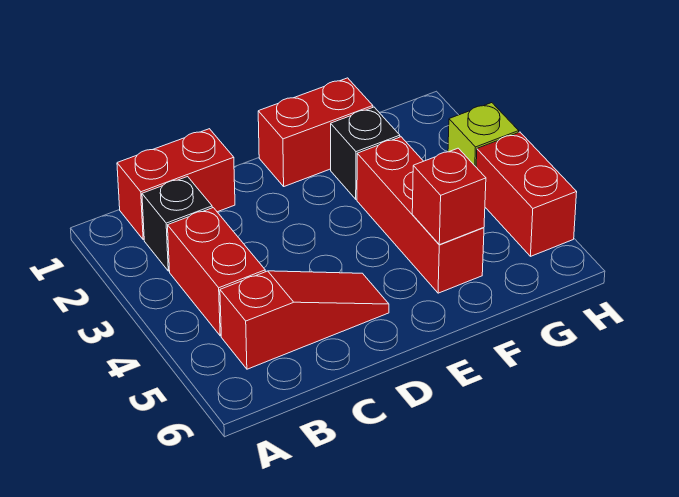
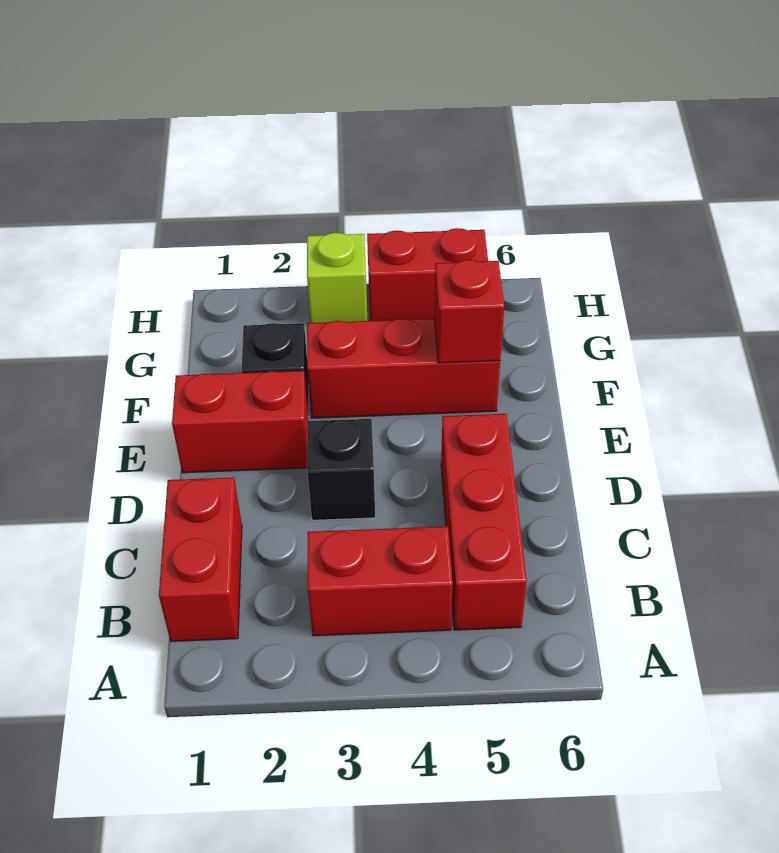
black brick B2 level 1 -> black brick D3 level 1
red slope B5:D5 level 1 top B -> red brick B5:D5 level 1
red brick E1:F1 level 1 -> red brick E1:E2 level 1

